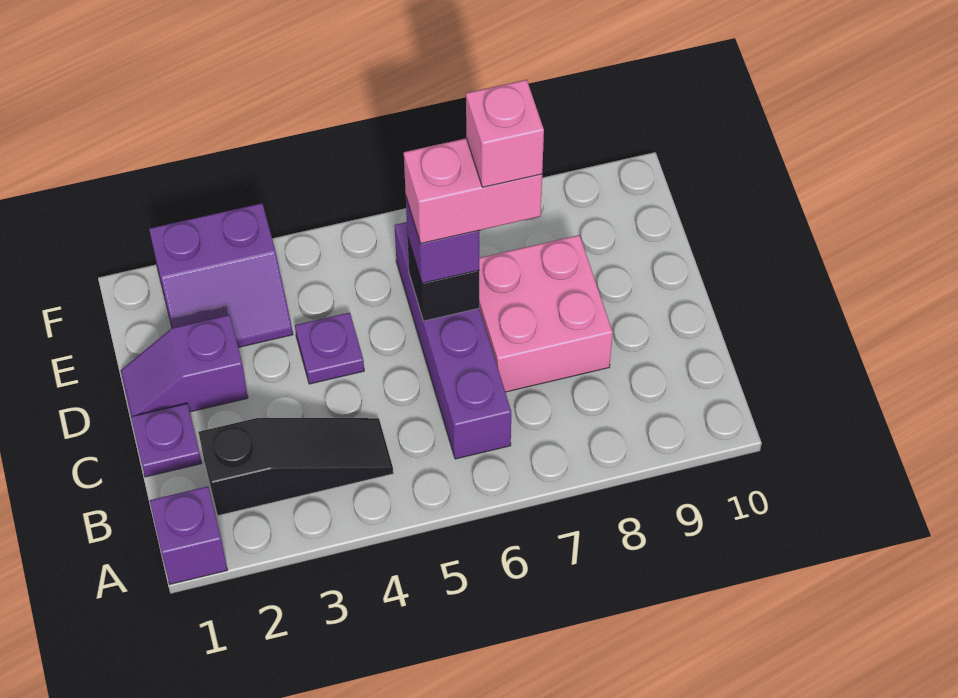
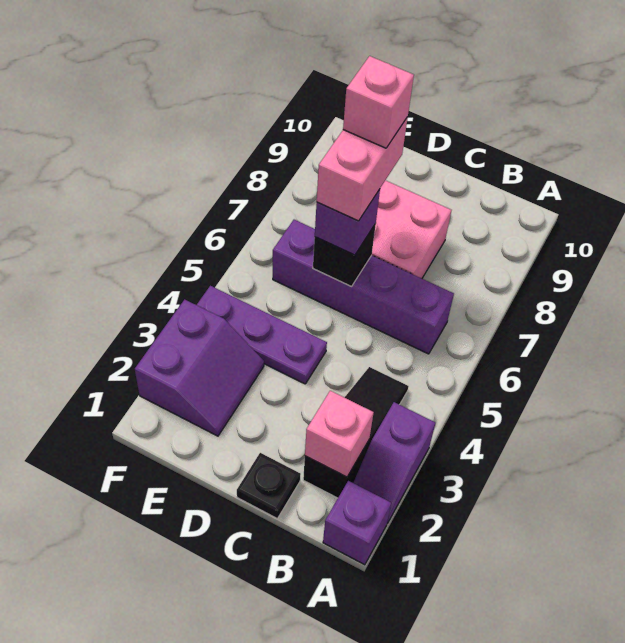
none -> pink brick B2 level 2
purple plate C1 level 1 -> black plate C1 level 1
purple slope D1:D2 level 1 top 2 -> purple slope A2:A3 level 1 top 3
purple plate D4 level 1 -> purple plate D4:F4 level 1

